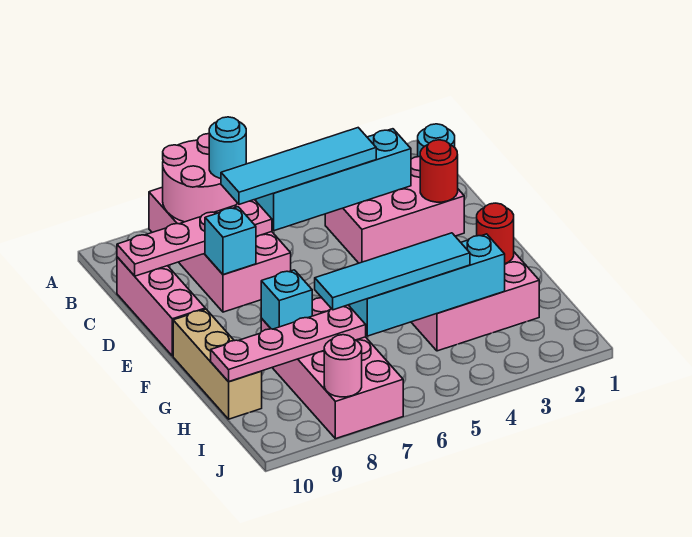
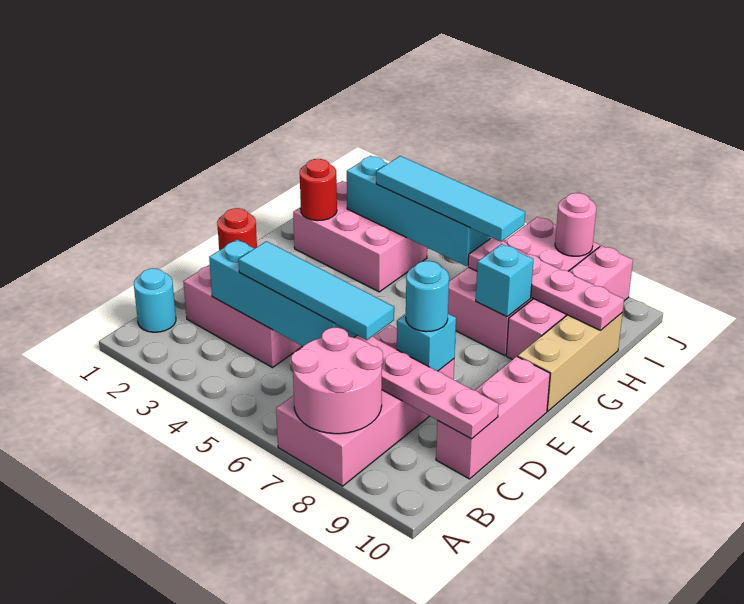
cyan round brick B7 level 3 -> cyan round brick D8 level 3
none -> pink brick G9:J9 level 1

